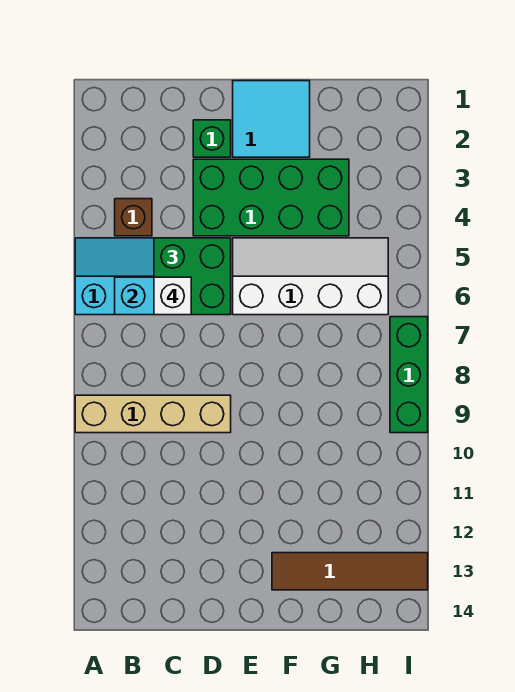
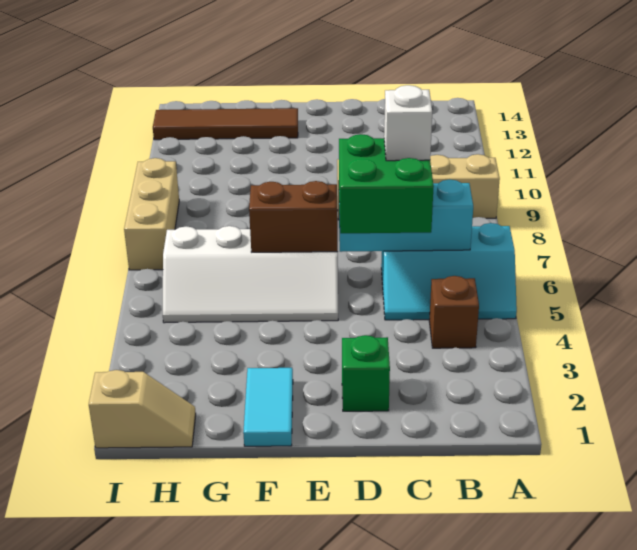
green brick D3:G4 level 1 -> none
cyan tile E1:F2 level 1 -> cyan tile F1:F2 level 1
none -> brown brick E6:F6 level 2
none -> tan slope H1:I1 level 1 top I
green brick I7:I9 level 1 -> tan brick I7:I9 level 1

